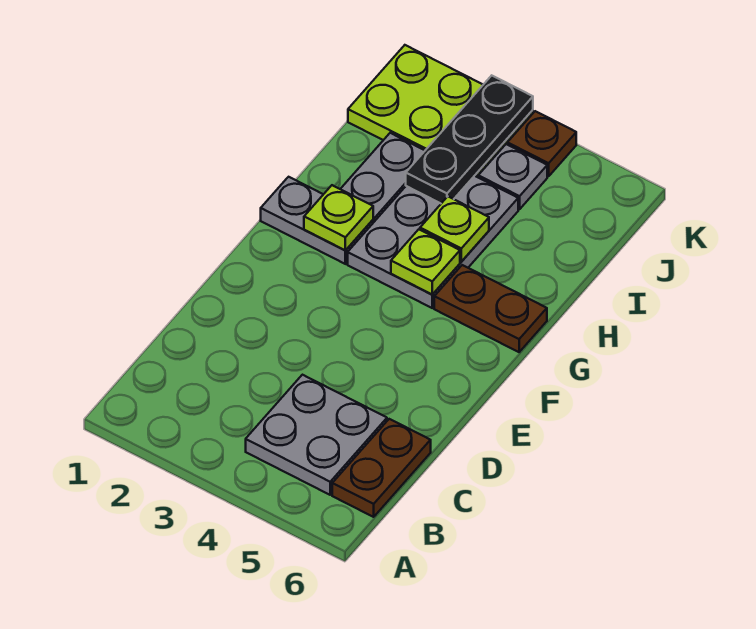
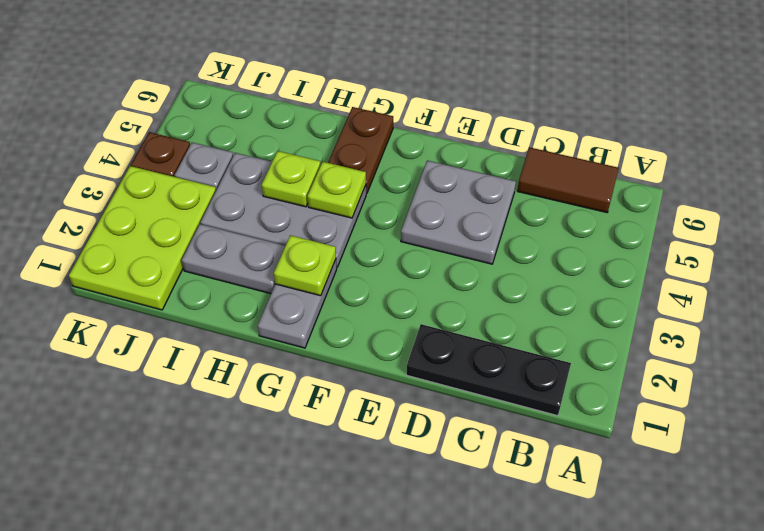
grey plate B4:C5 level 1 -> grey plate D4:E5 level 1
brown plate B6:C6 level 1 -> brown tile B6:C6 level 1
black plate I3:K3 level 2 -> black plate B1:D1 level 1

